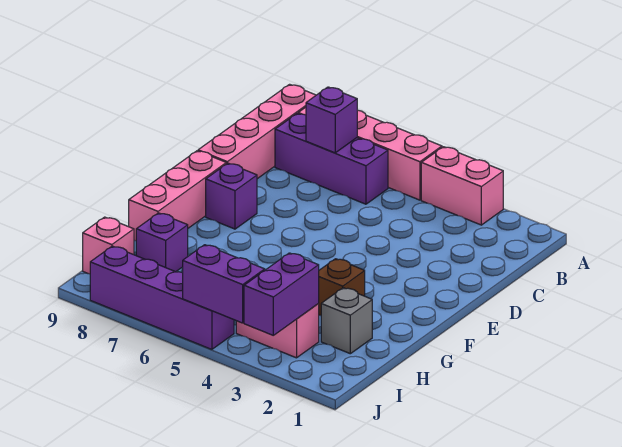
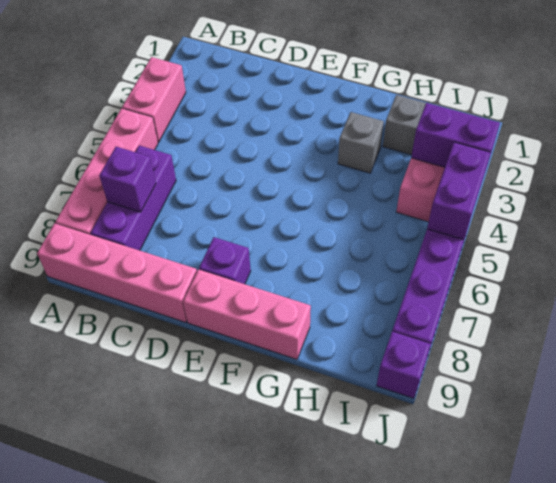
brown brick G3 level 1 -> grey brick G3 level 1
purple brick H8 level 1 -> purple brick J9 level 1
pink brick I9 level 1 -> none

